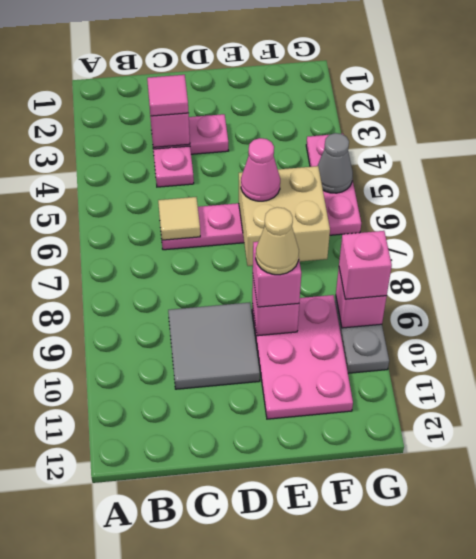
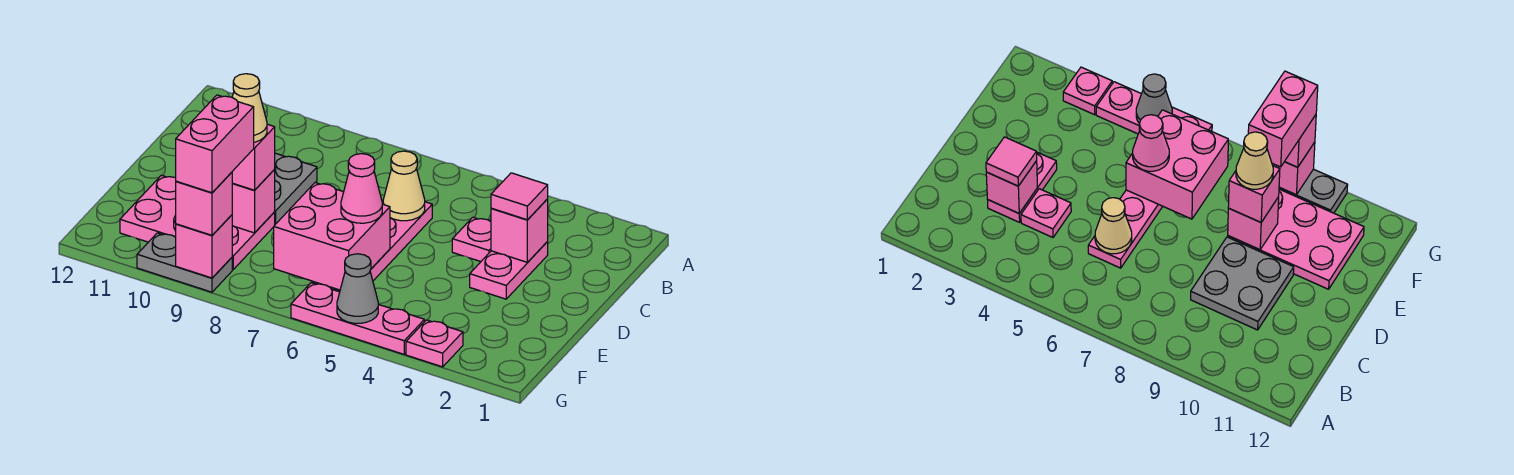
tan tile C6 level 2 -> tan cone C6 level 2
grey tile C9:D10 level 1 -> grey plate C9:D10 level 1
tan brick E6:F7 level 2 -> pink brick E6:F7 level 2
none -> pink brick F9:G9 level 4
none -> pink plate G3 level 1

